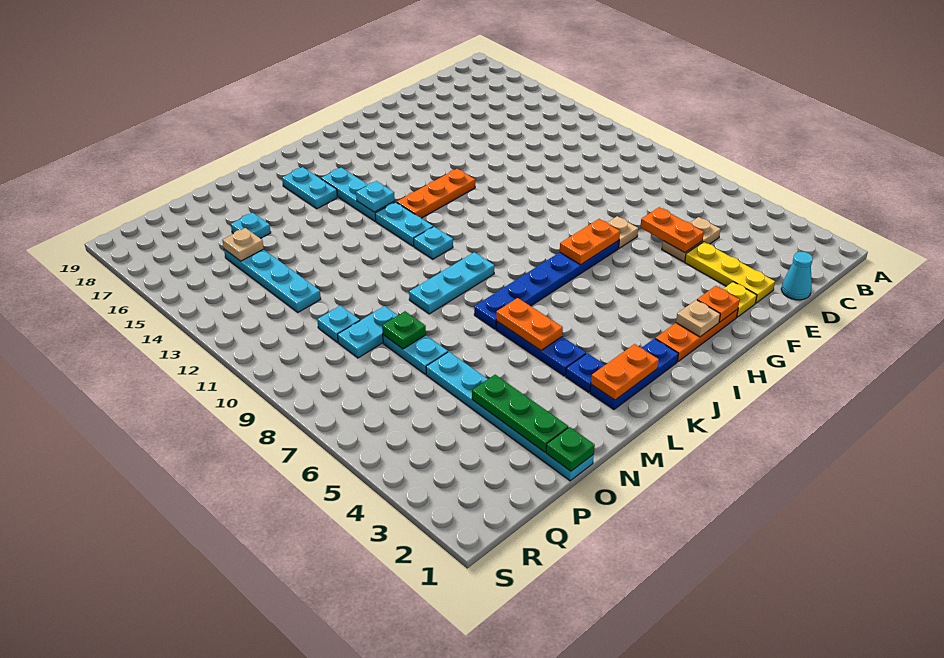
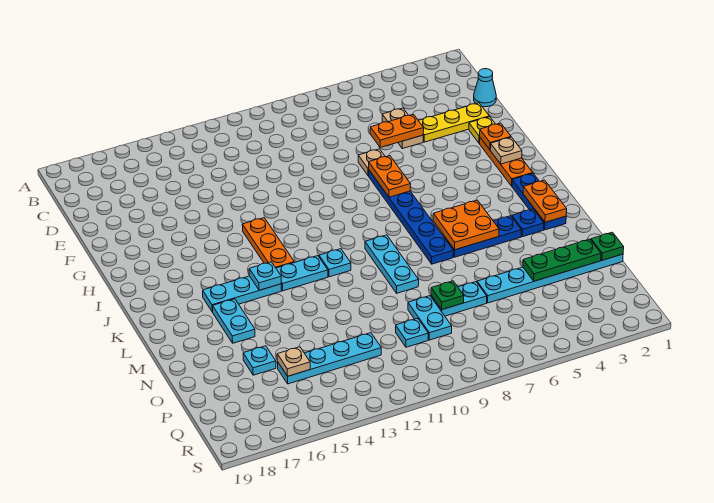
orange plate L5:L6 level 2 -> orange plate K5:L6 level 2
cyan plate L16:L17 level 1 -> cyan plate L16:M16 level 1

